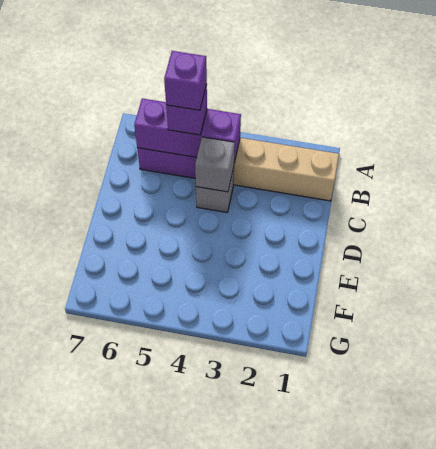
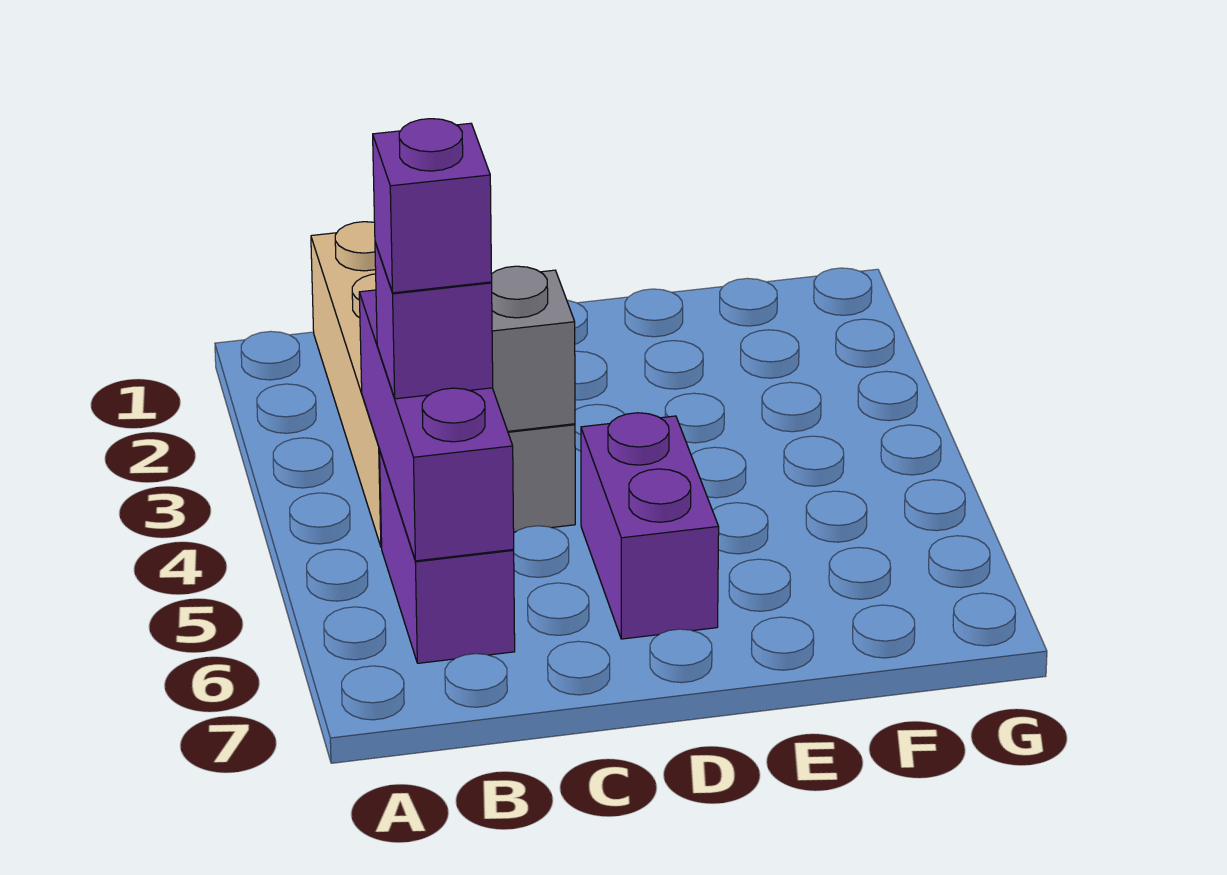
none -> purple brick D5:D6 level 1

